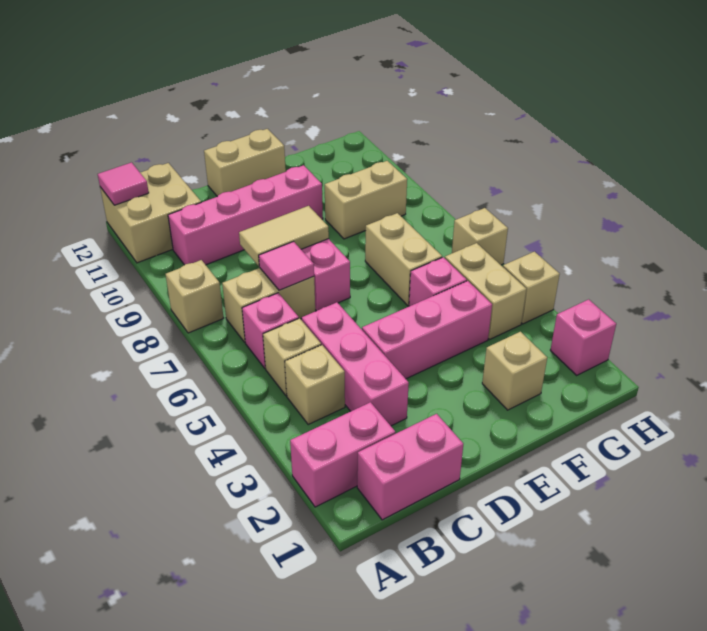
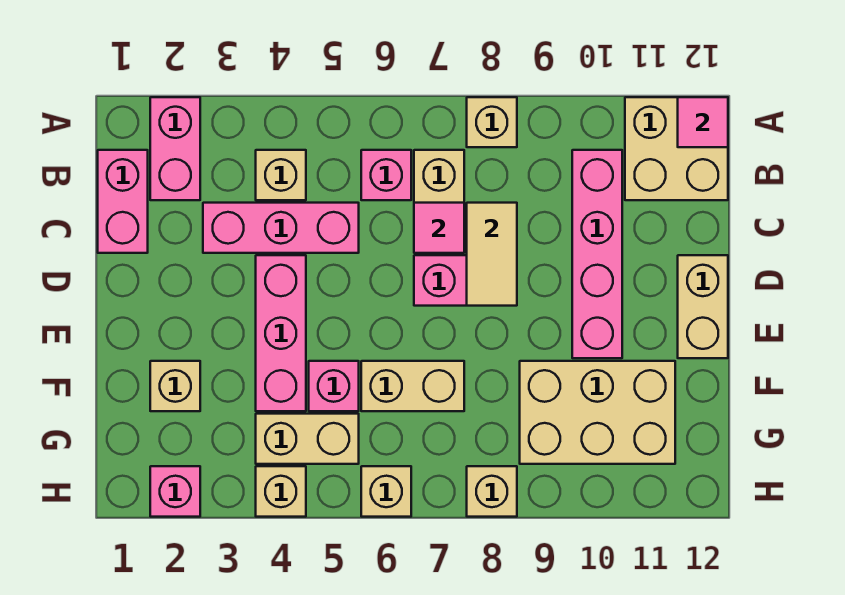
tan brick B5 level 1 -> tan brick H8 level 1
tan brick F9:G9 level 1 -> tan brick F9:G11 level 1

